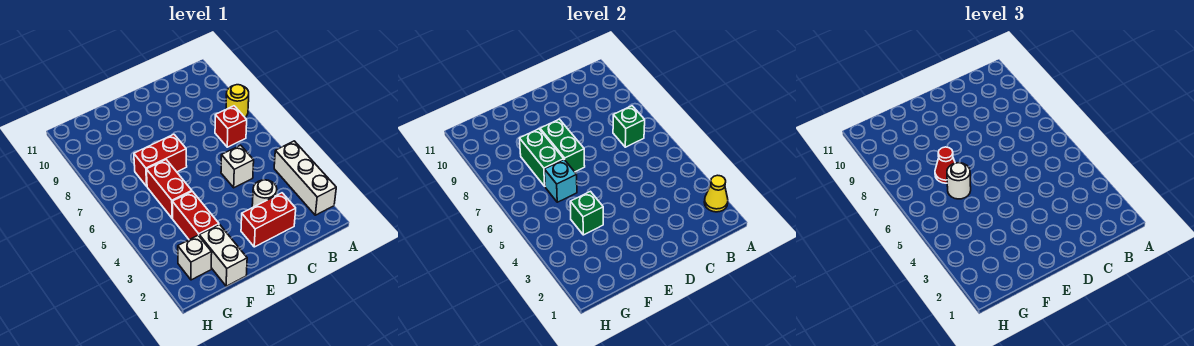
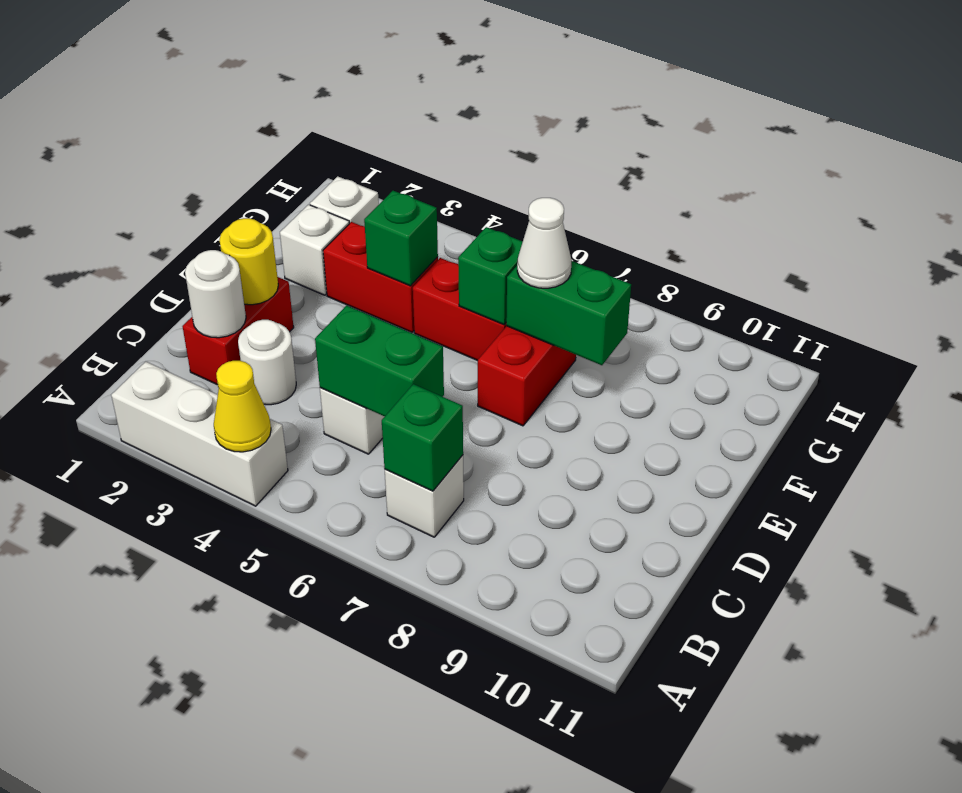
yellow cone A2 level 2 -> yellow cone A4 level 2
yellow round brick A8 level 1 -> yellow round brick D2 level 2
red brick B7 level 1 -> white brick B7 level 1
green brick E7:E8 level 2 -> green brick C5:C6 level 2
white brick F1:F2 level 1 -> white brick F2 level 1
cyan brick F6 level 2 -> green brick F6 level 2
white round brick F6 level 3 -> white round brick C2 level 2
red cone F7 level 3 -> white cone F7 level 3

